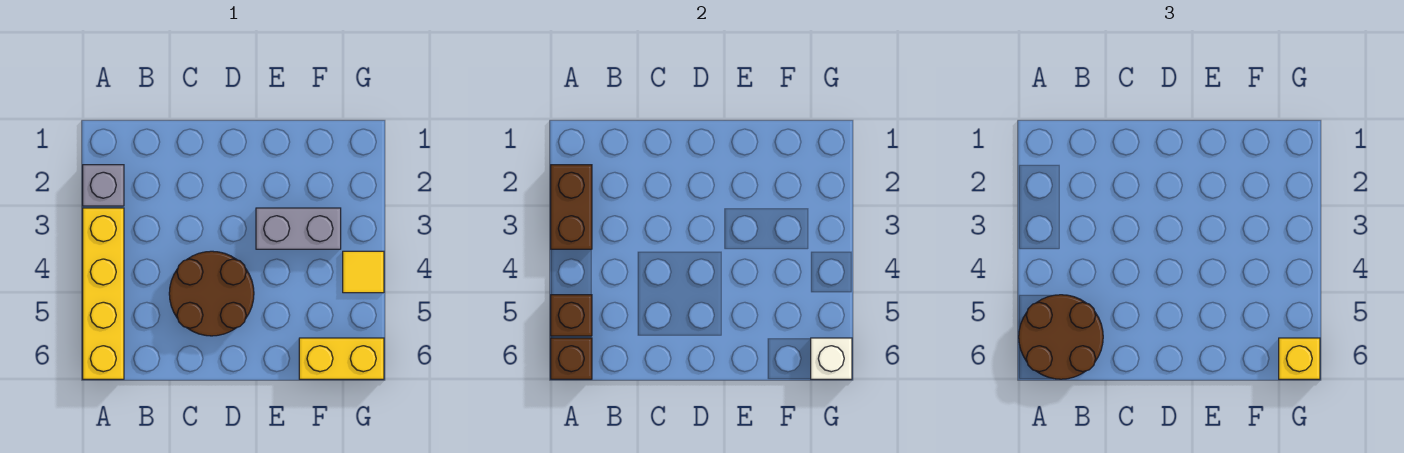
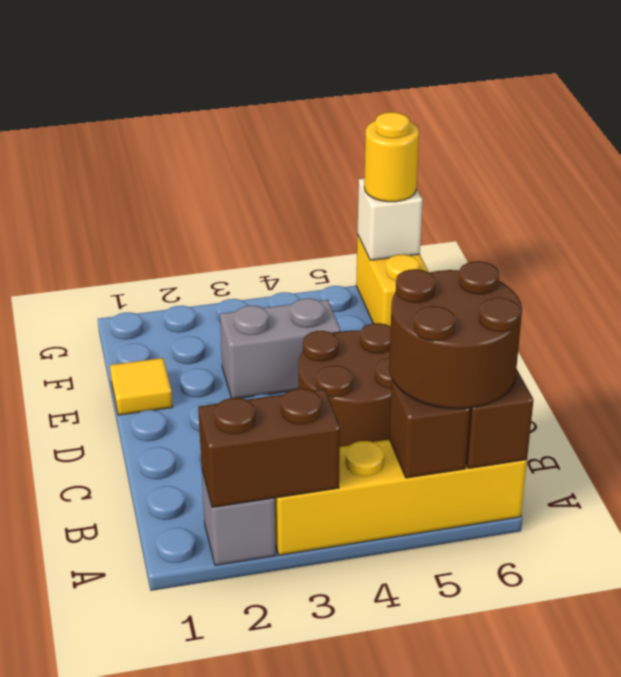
grey brick E3:F3 level 1 -> grey brick E3:E4 level 1
yellow tile G4 level 1 -> yellow tile E1 level 1
yellow brick G6 level 3 -> yellow round brick G6 level 3

